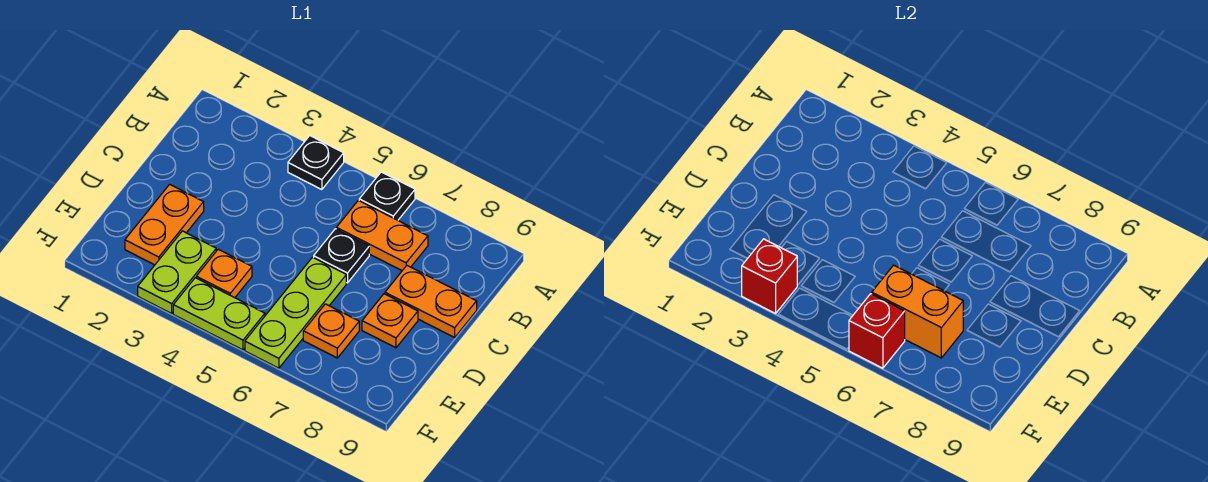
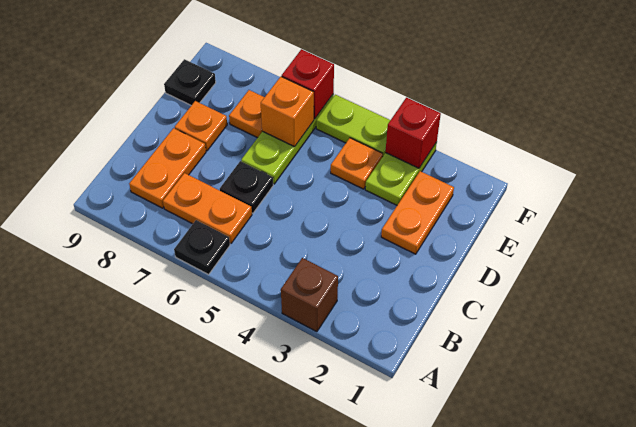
none -> brown brick A3 level 1
black plate A4 level 1 -> black plate E9 level 1
orange plate C8:C9 level 1 -> orange plate B8:C8 level 1
orange brick E6:E7 level 2 -> orange brick E6 level 2

